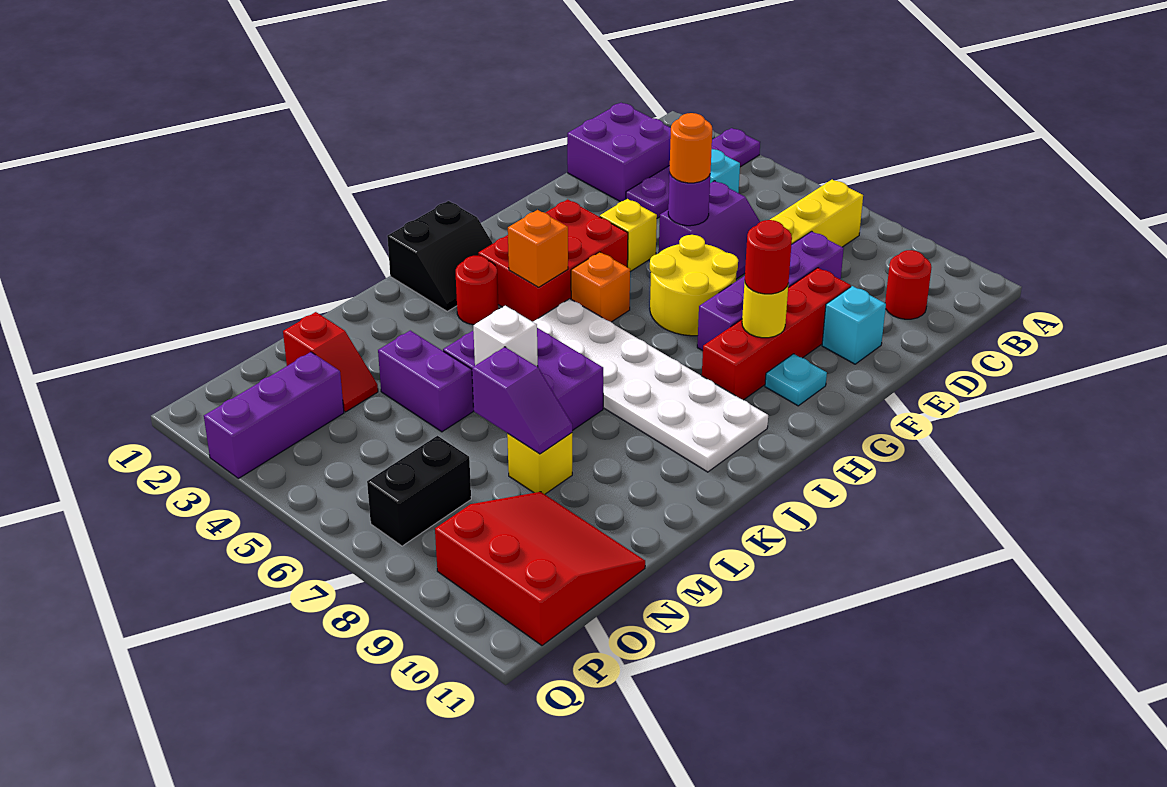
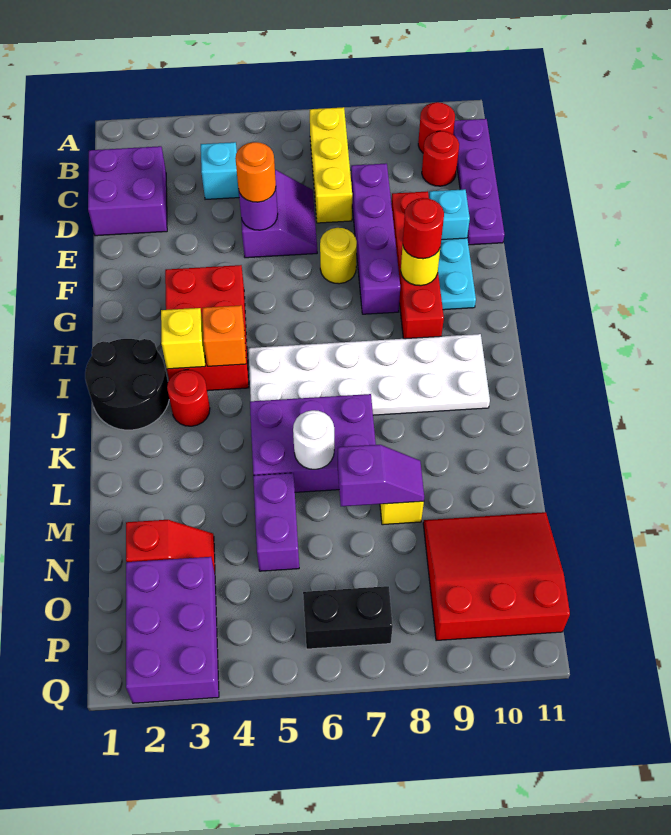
purple plate A3:D3 level 1 -> purple plate B11:E11 level 1
none -> red round brick B10 level 1
yellow brick F4 level 1 -> yellow brick I3 level 2
yellow round brick F6:G7 level 1 -> yellow round brick F7 level 1
cyan plate G10 level 1 -> cyan plate F10:G10 level 1
orange brick H5 level 1 -> none
black slope I1:J2 level 1 top 1 -> black round brick I1:J2 level 1
white brick L6 level 2 -> white round brick L6 level 2
purple brick M4:M5 level 1 -> purple brick M5:N5 level 1
purple brick O3:Q3 level 1 -> purple brick O2:Q3 level 1
black brick O7:P7 level 1 -> black brick P6:P7 level 1

